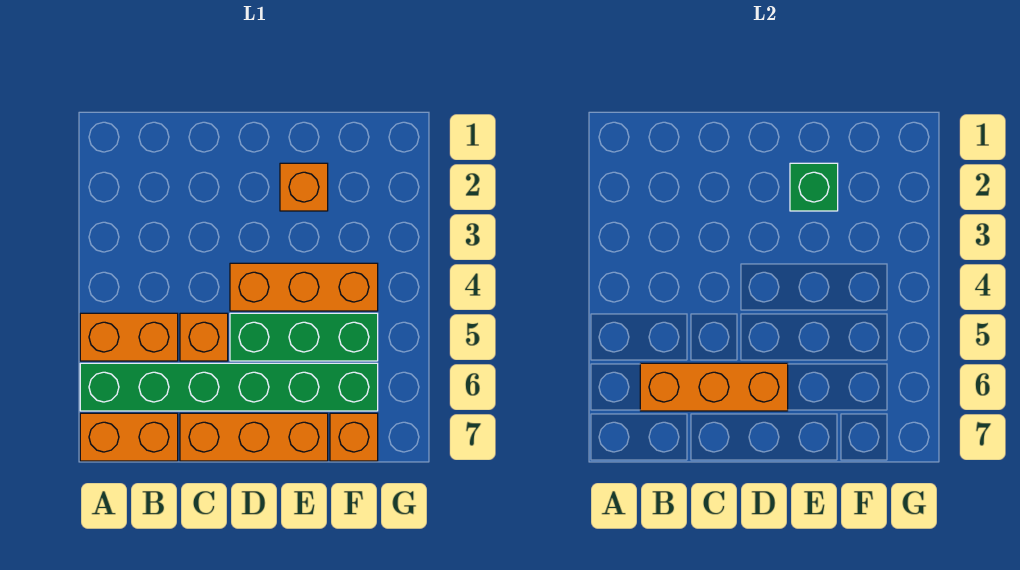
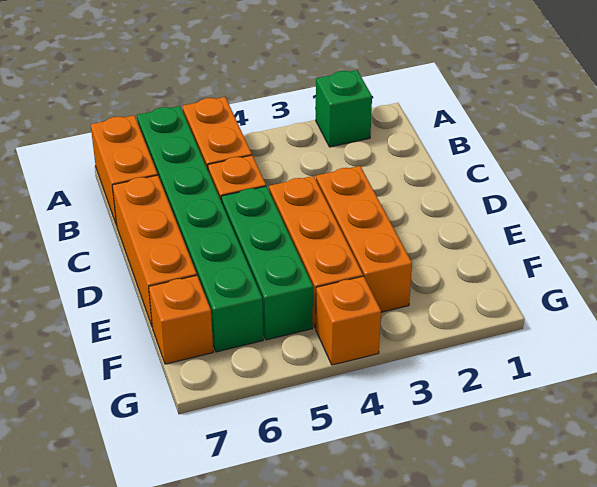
orange brick B6:D6 level 2 -> orange brick D3:F3 level 1
orange brick E2 level 1 -> orange brick G4 level 1
green brick E2 level 2 -> green brick A2 level 1

